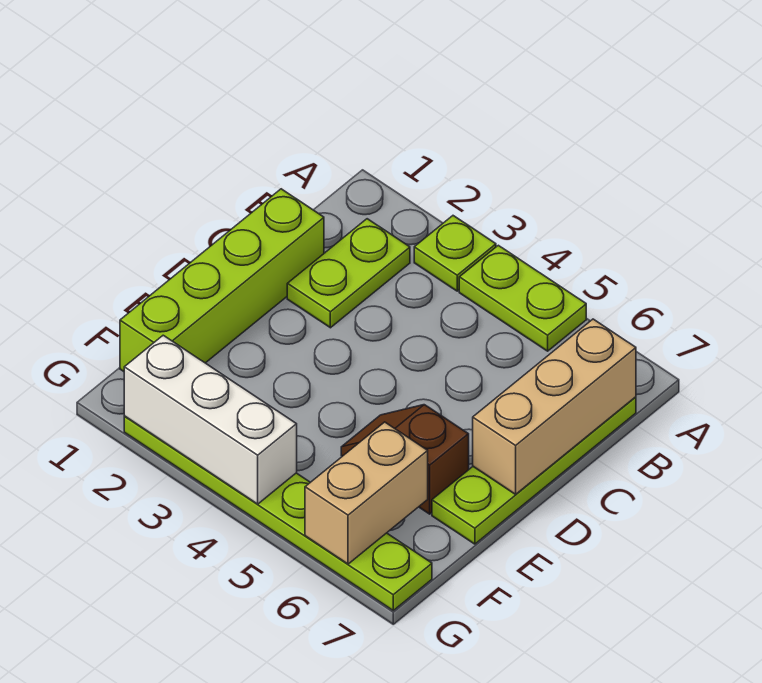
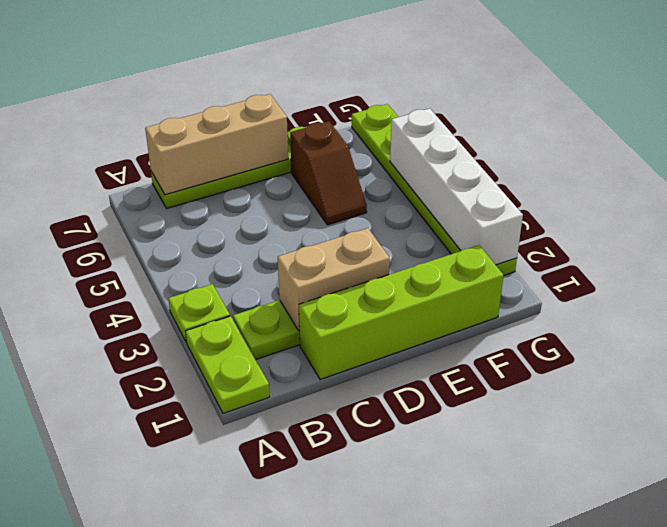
lime plate A4:A5 level 1 -> lime plate A1:A2 level 1
tan brick F6:G6 level 2 -> tan brick C2:D2 level 2
white brick G2:G4 level 2 -> white brick G2:G5 level 2

